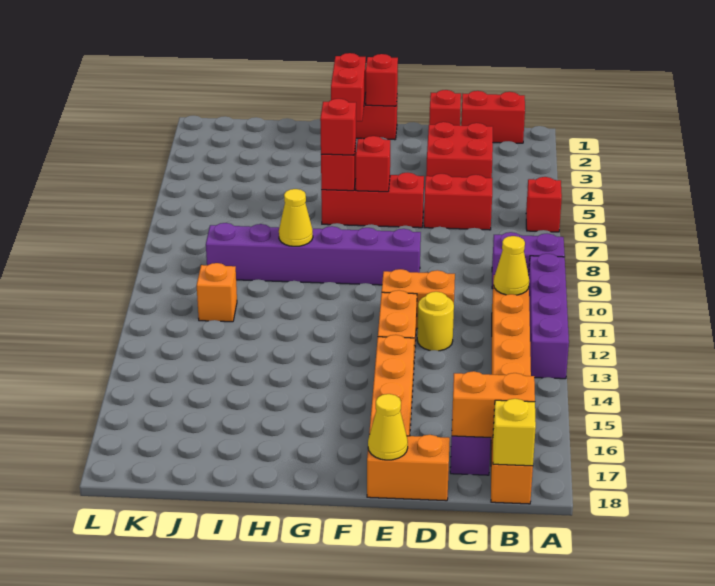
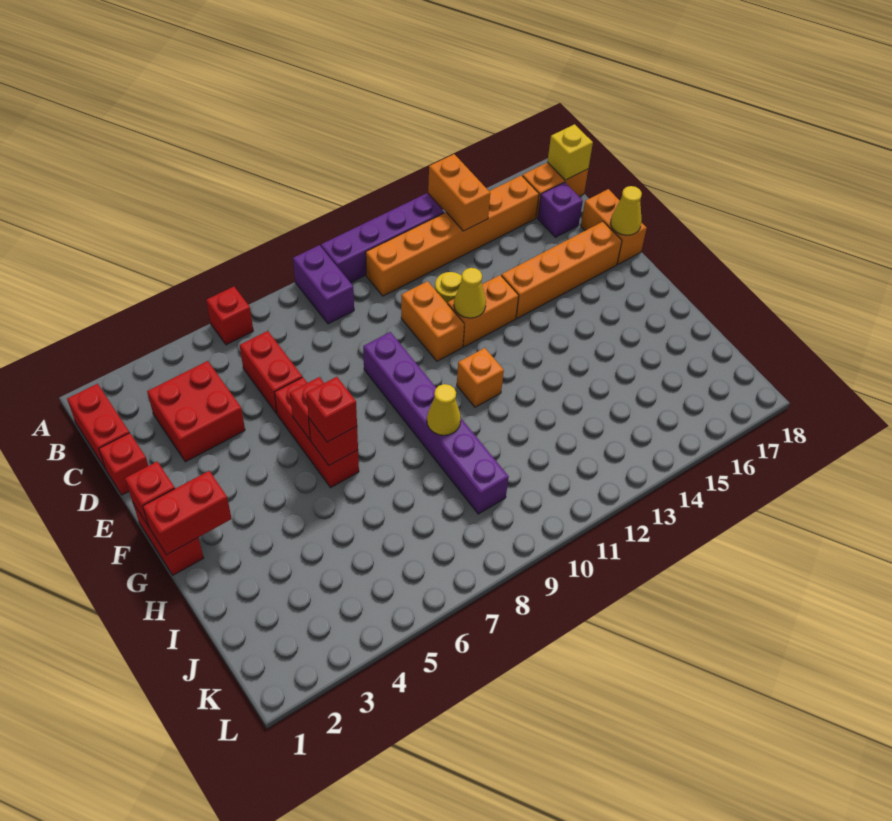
yellow cone B11 level 2 -> yellow cone E12 level 2
orange brick B17:C17 level 2 -> orange brick A14:B14 level 2
orange brick J11 level 1 -> orange brick G11 level 1

